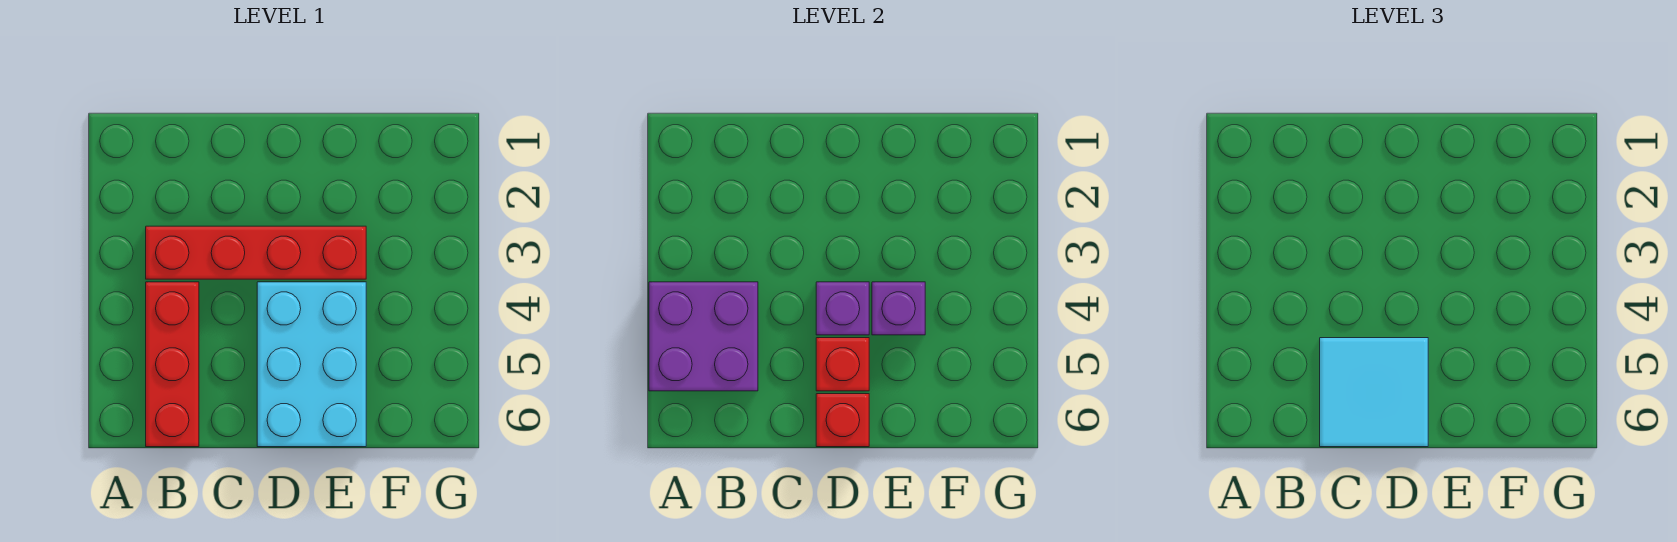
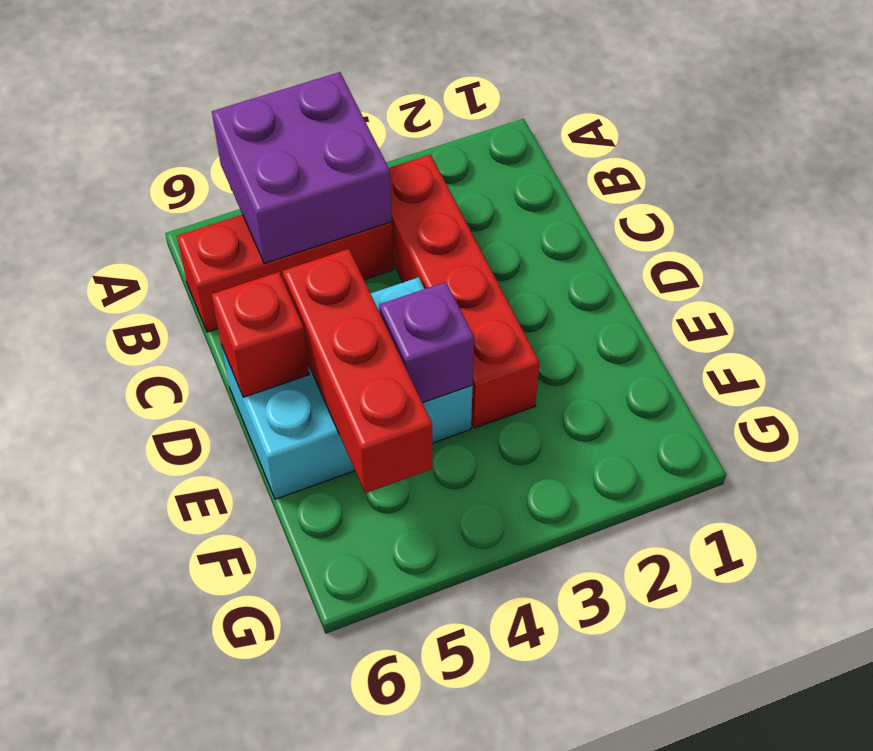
cyan tile C5:D6 level 3 -> none
purple brick D4 level 2 -> none
red brick D5 level 2 -> red brick D5:F5 level 2

